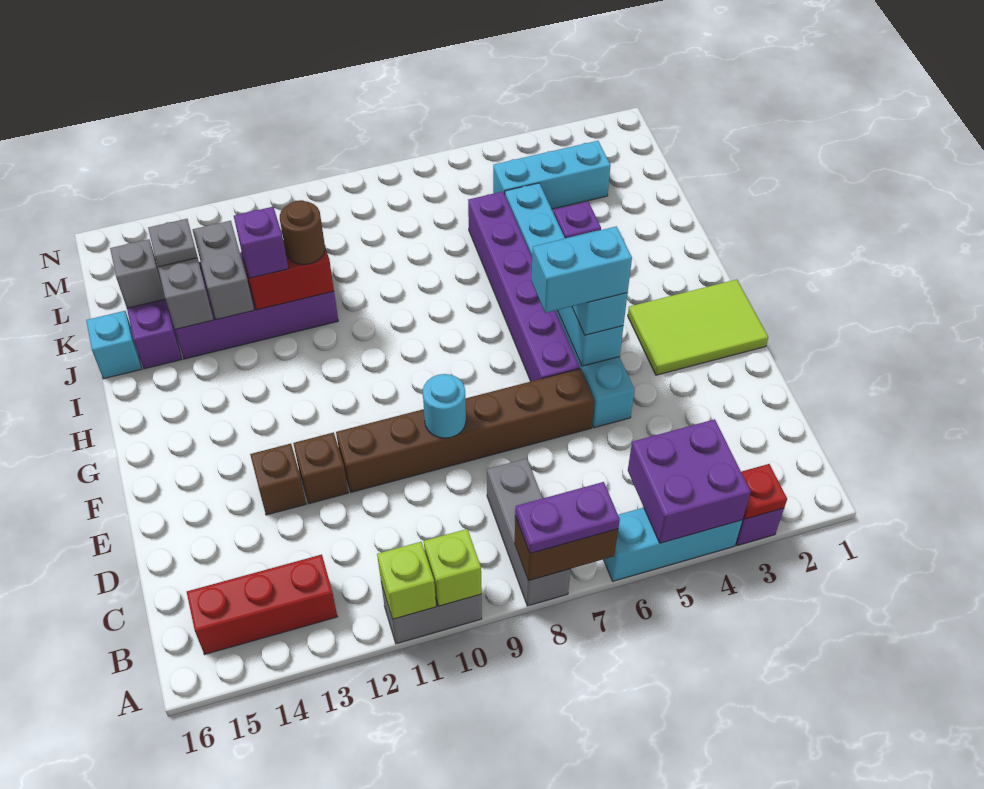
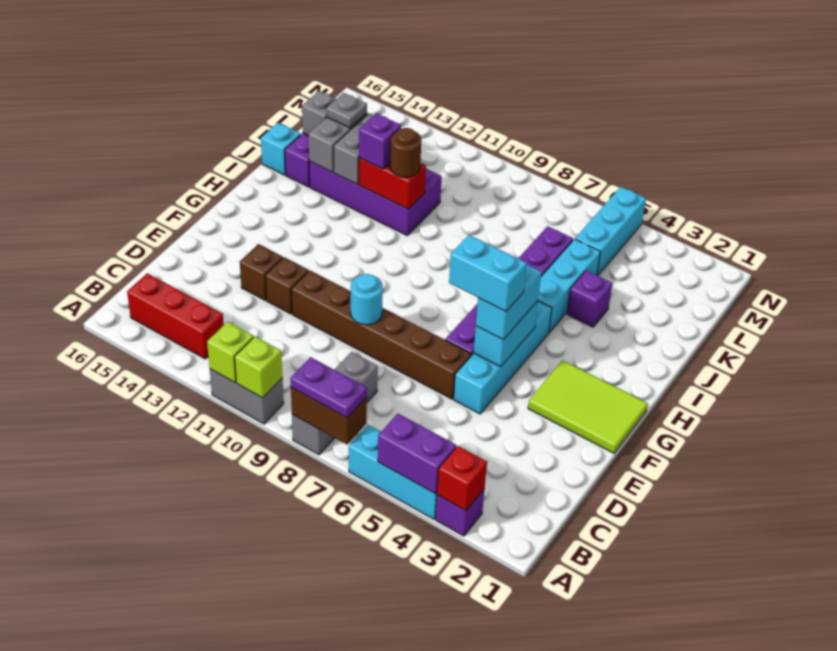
red plate A3 level 2 -> red brick A3 level 2
purple brick A4:B5 level 2 -> purple brick A4:A5 level 2
cyan brick L3:L5 level 1 -> cyan brick L5:N5 level 1

